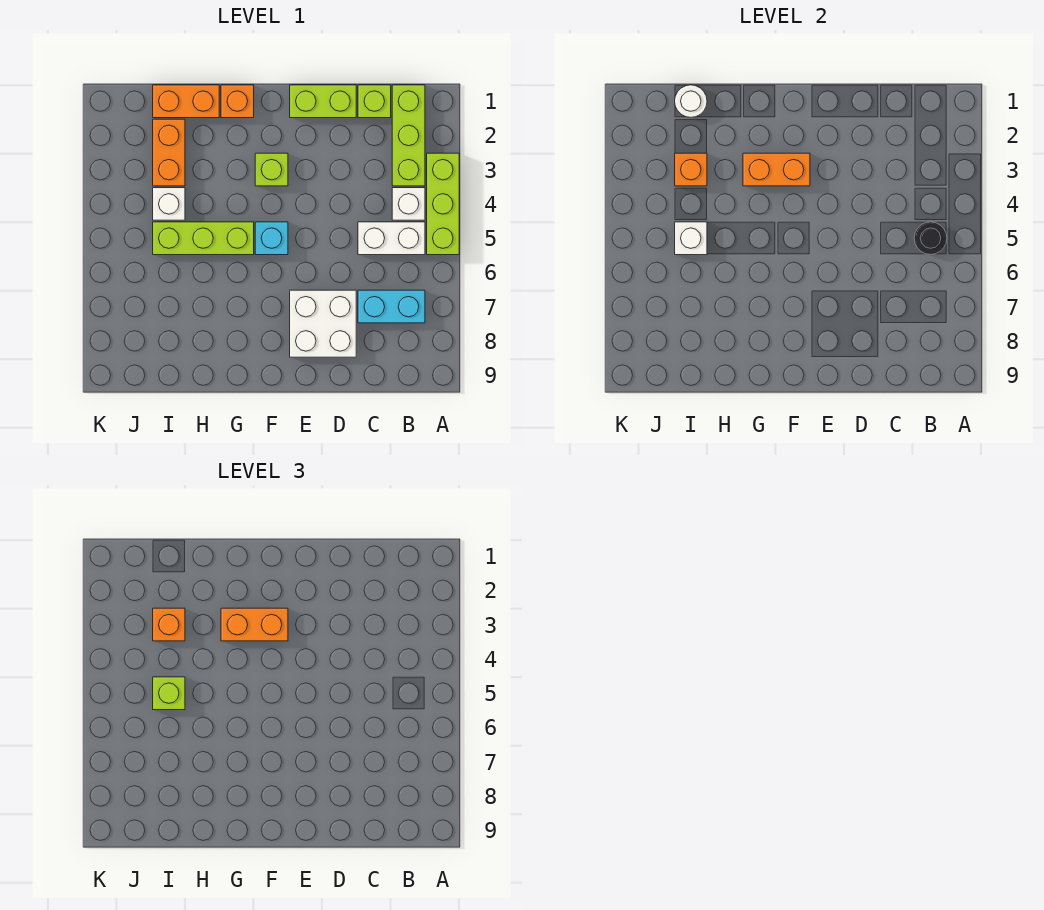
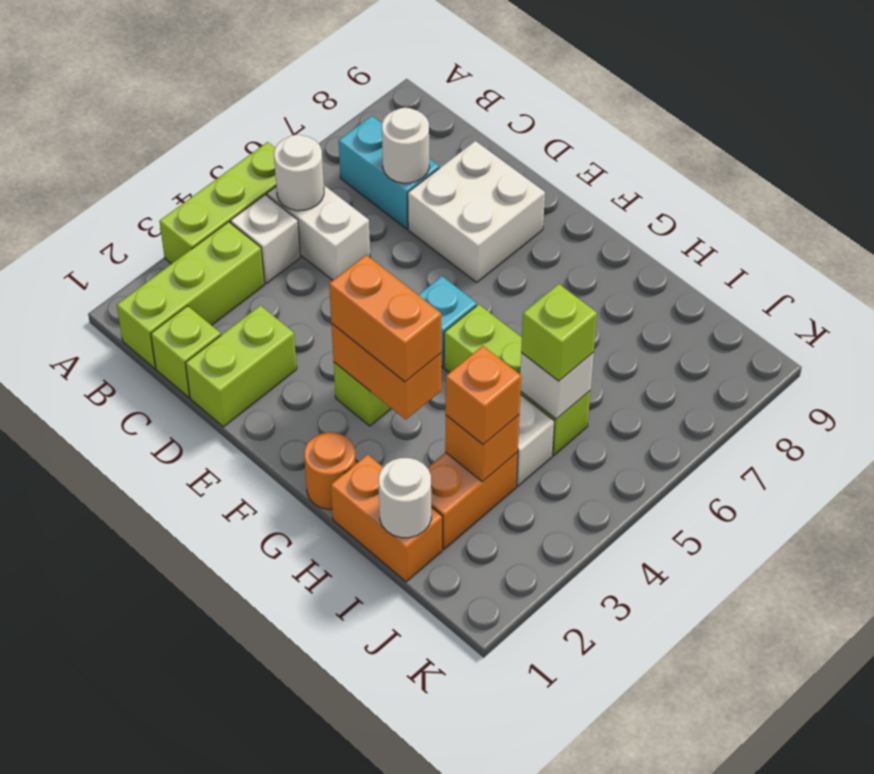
black round brick B5 level 2 -> white round brick B5 level 2
none -> white round brick C7 level 2
lime brick D1:E1 level 1 -> lime brick D1:D2 level 1
orange brick G1 level 1 -> orange round brick G1 level 1

